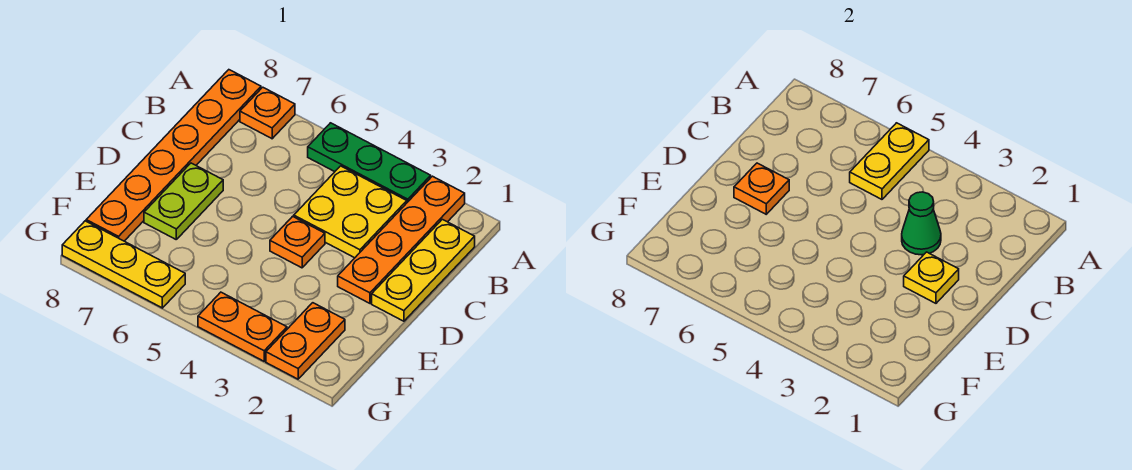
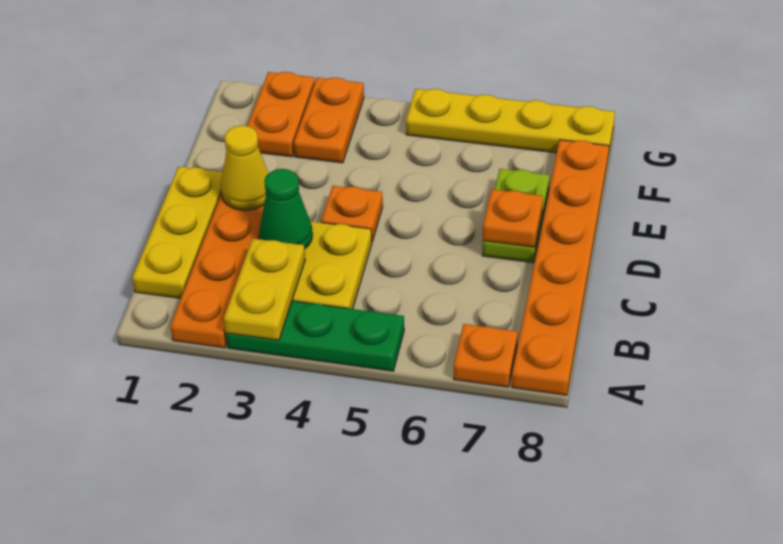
yellow plate A5:B5 level 2 -> yellow plate A3:B3 level 2
yellow plate D2 level 2 -> yellow cone D2 level 2
orange plate G3:G4 level 1 -> orange plate F3:G3 level 1
yellow plate G6:G8 level 1 -> yellow plate G5:G8 level 1

